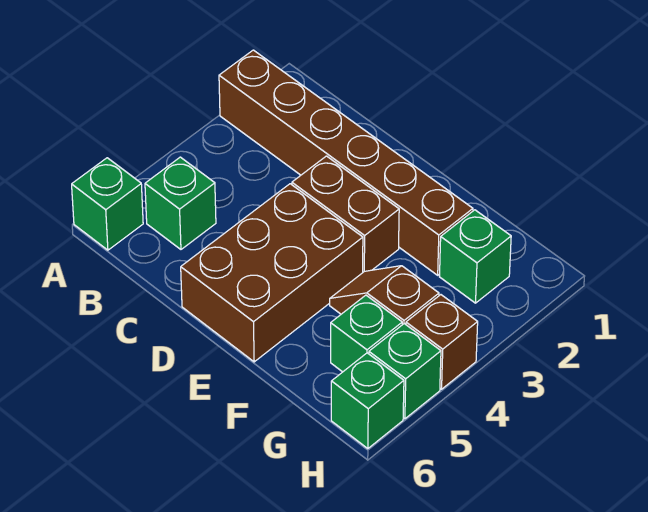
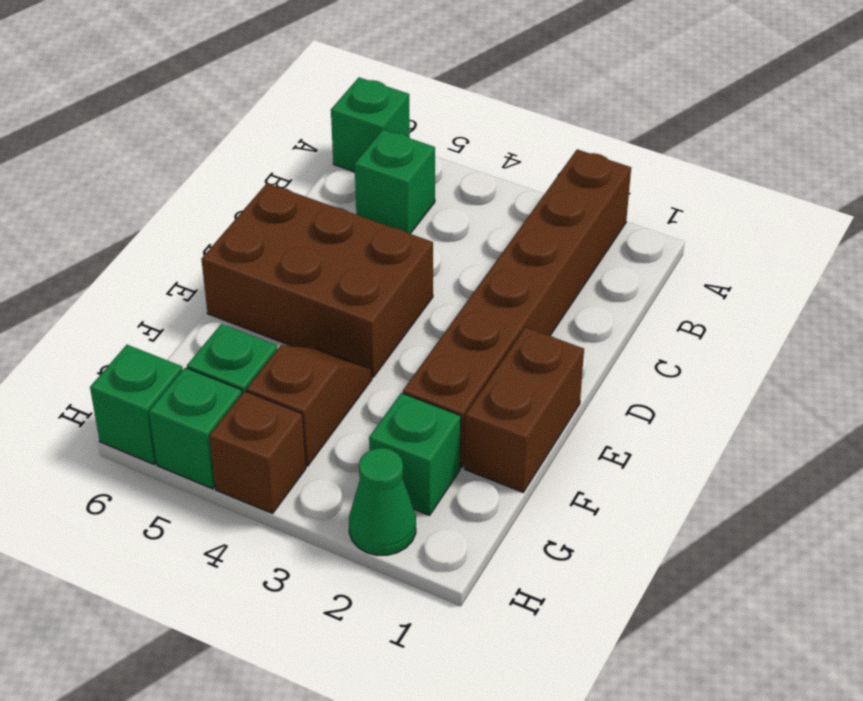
brown brick D3:E3 level 1 -> brown brick E1:F1 level 1
none -> green cone H2 level 1

